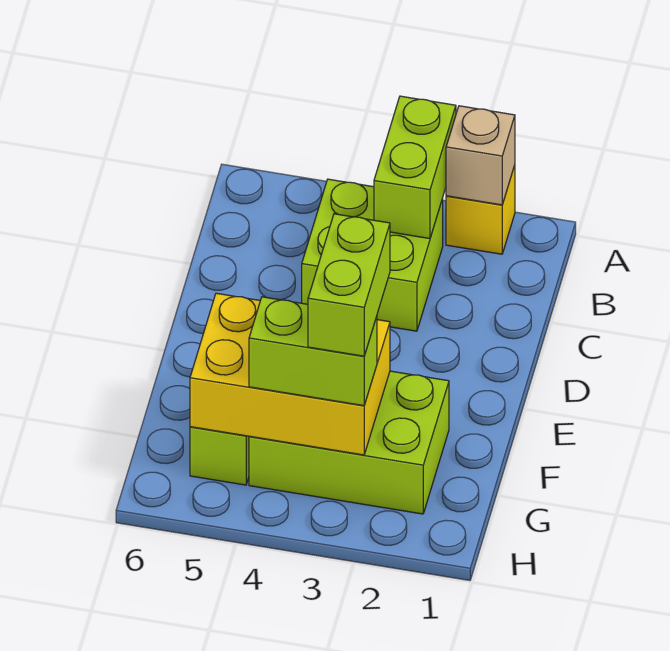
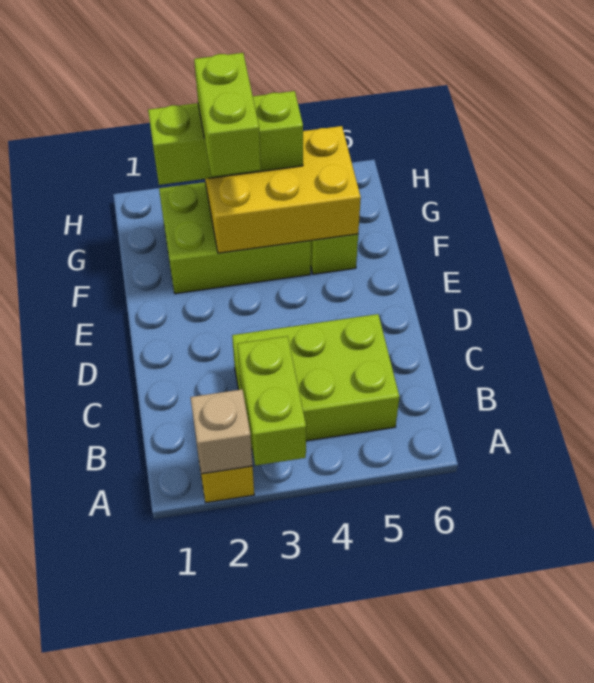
lime brick B3:C4 level 1 -> lime brick B3:C5 level 1
lime brick G3:G4 level 3 -> lime brick G2:G4 level 3

